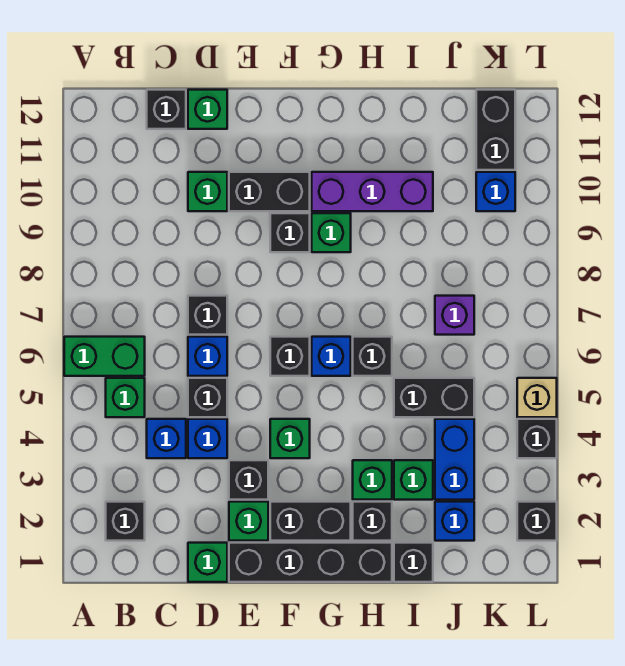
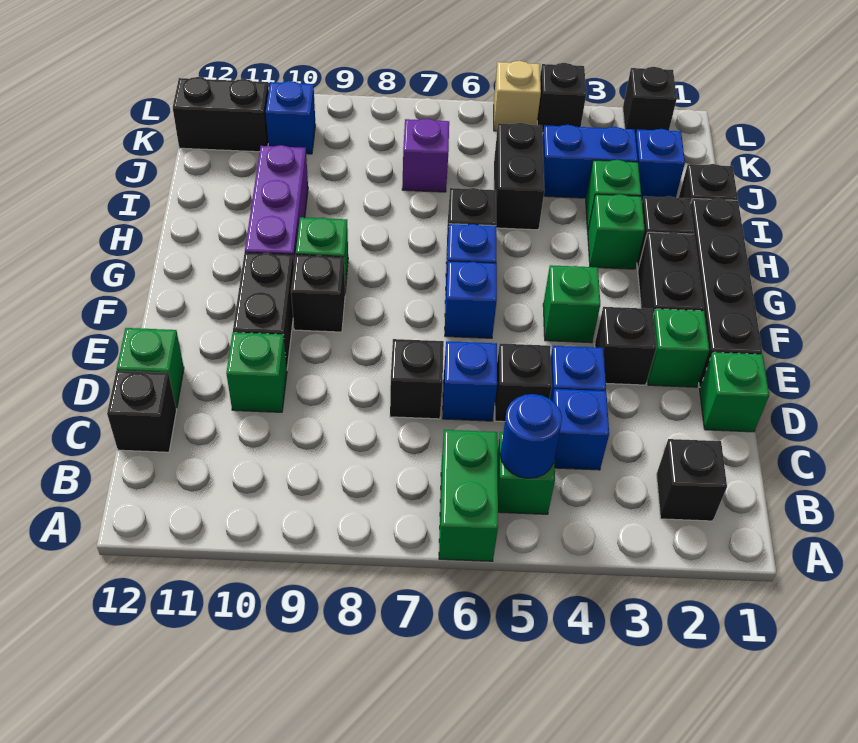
none -> blue round brick B5 level 2
black brick F6 level 1 -> blue brick F6 level 1

